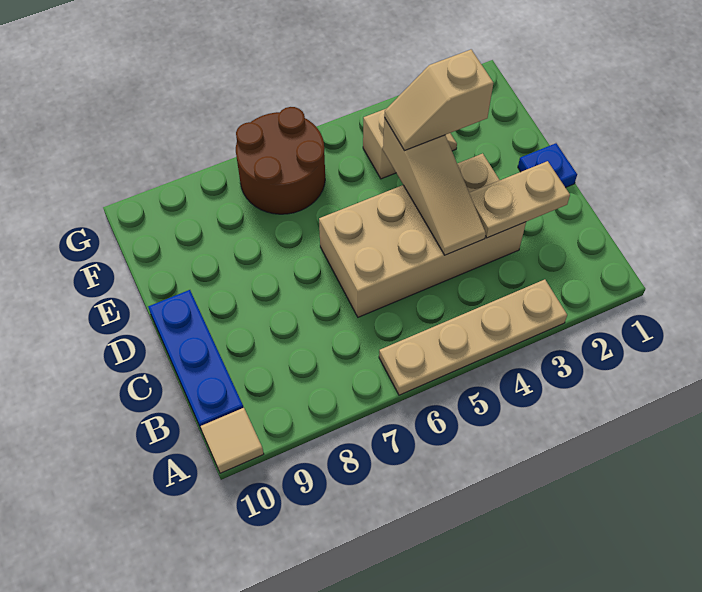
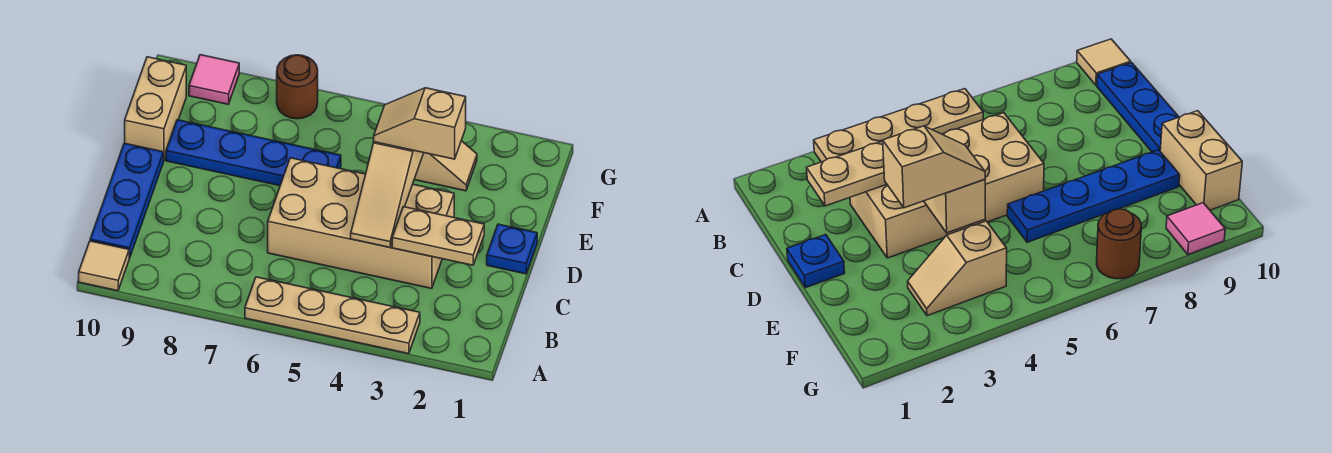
none -> blue plate E6:E9 level 1
none -> tan brick E10:F10 level 1
brown round brick F6:G7 level 1 -> brown round brick G7 level 1
none -> pink tile G9 level 1

